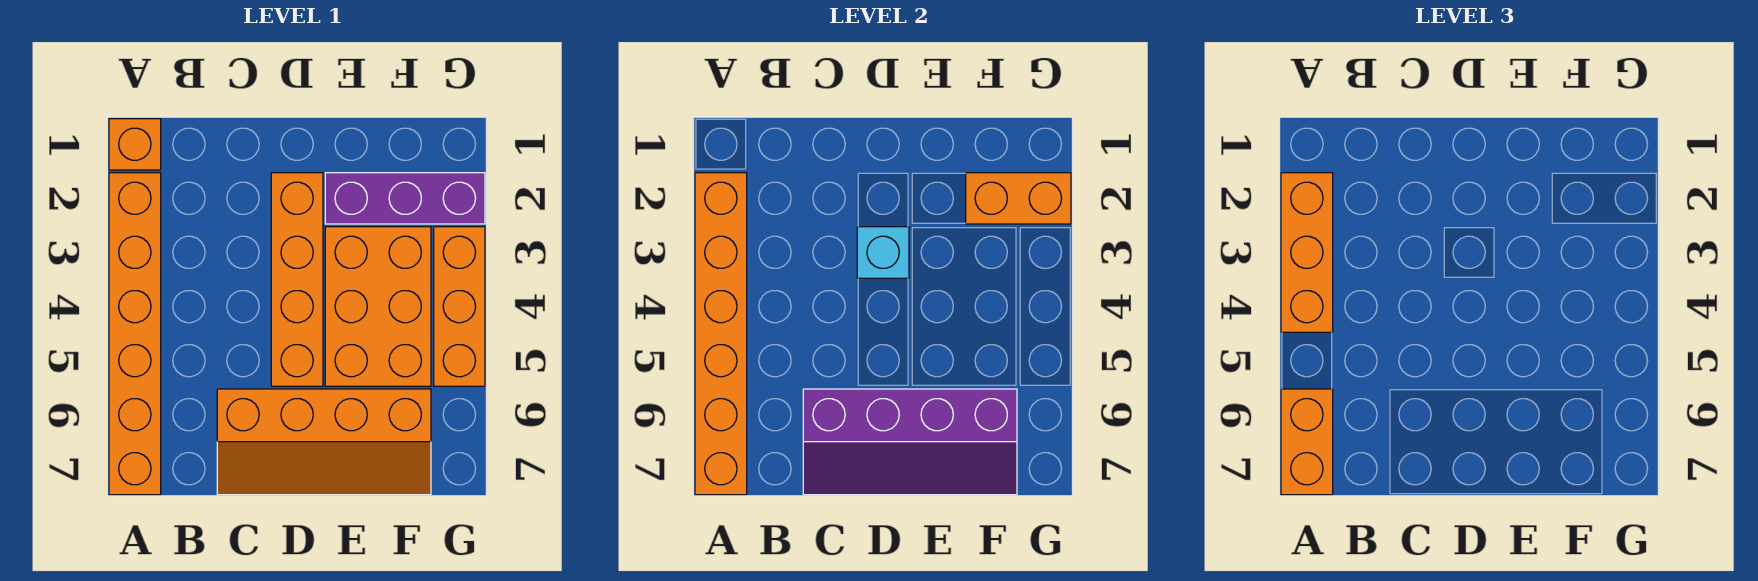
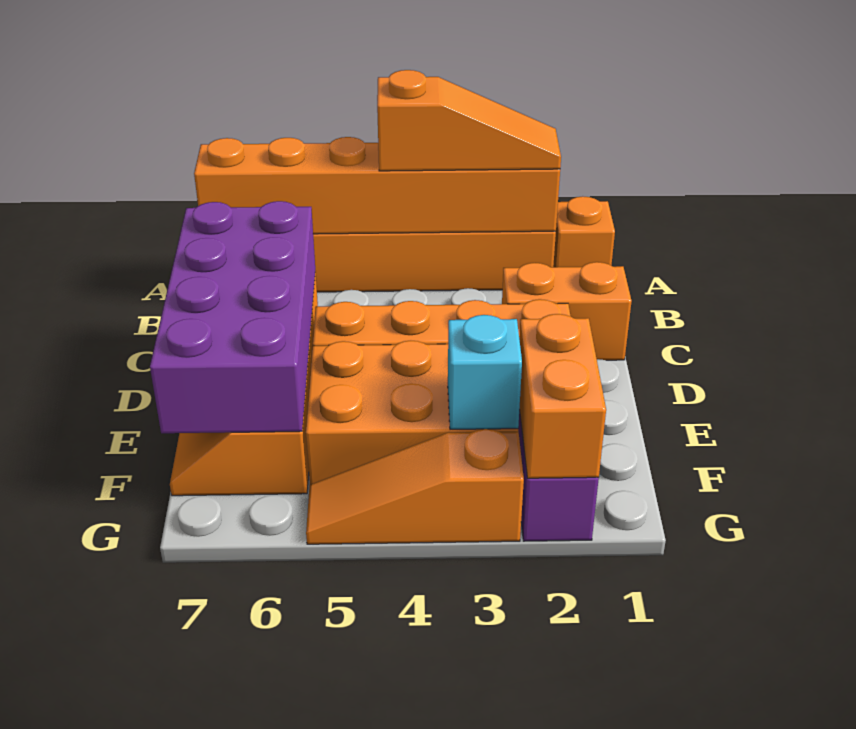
orange brick A2:A4 level 3 -> orange slope A2:A4 level 3 top 4
orange brick A6:A7 level 3 -> orange brick C1:C2 level 1
purple slope C6:F7 level 2 top 6 -> purple brick C6:F7 level 2
cyan brick D3 level 2 -> cyan brick F3 level 2
orange brick G3:G5 level 1 -> orange slope G3:G5 level 1 top 3

